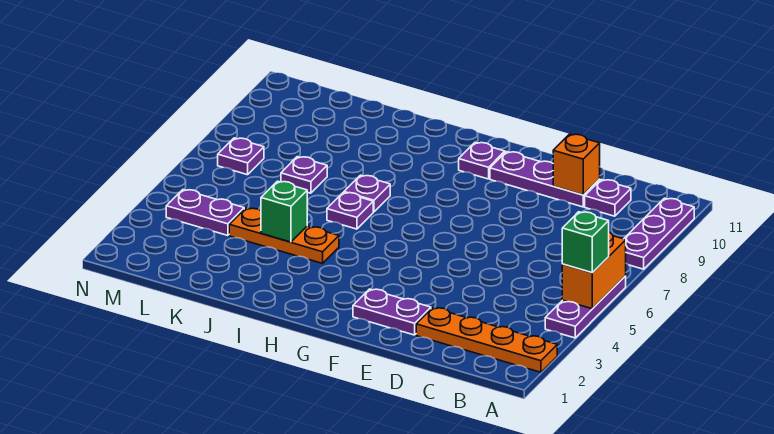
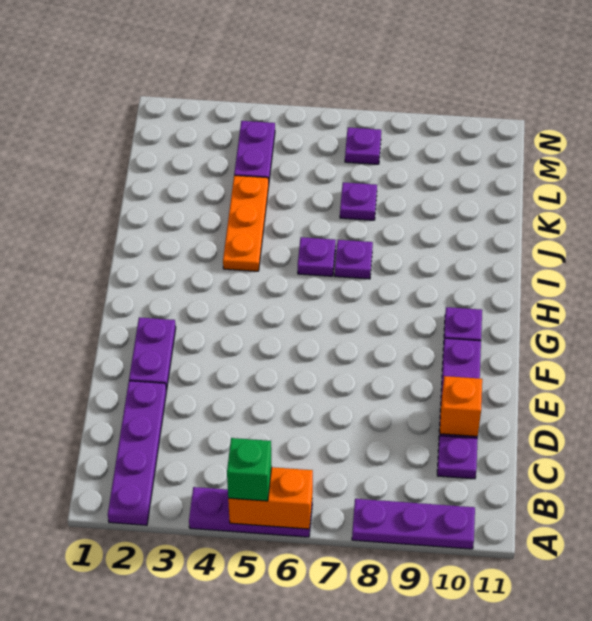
orange plate A2:D2 level 1 -> purple plate A2:D2 level 1
green brick J4 level 2 -> none

